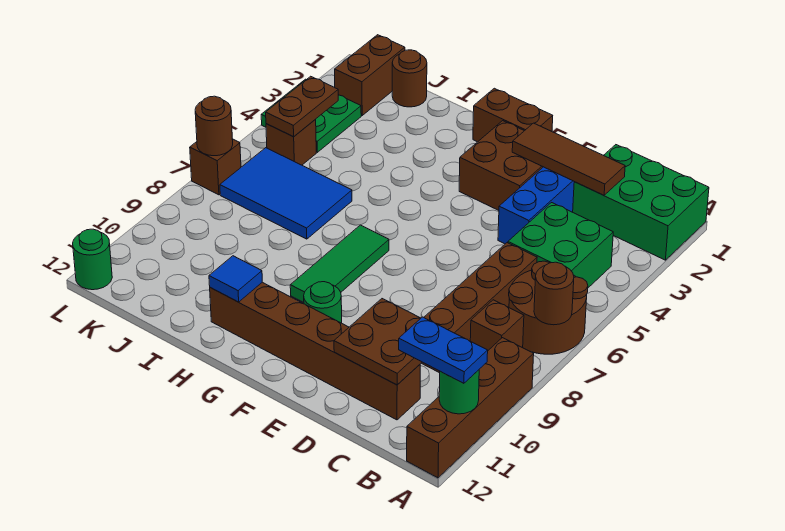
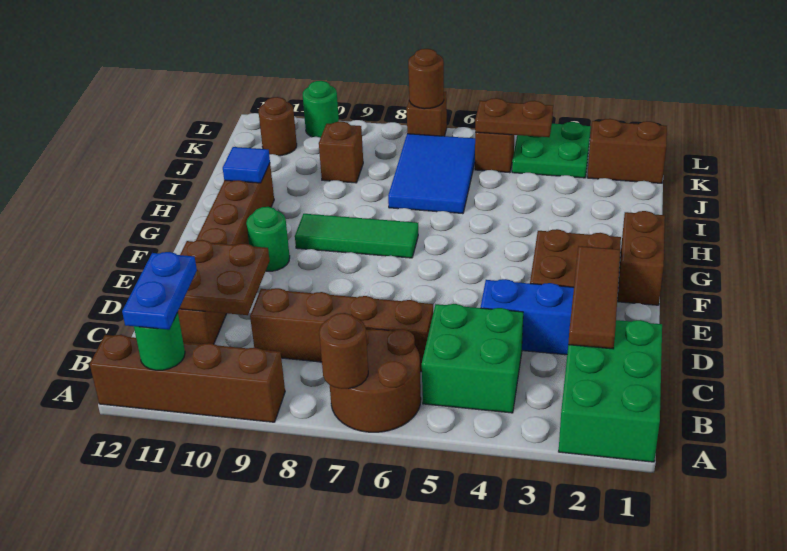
brown brick B8 level 1 -> brown brick J9 level 1
brown round brick J1 level 1 -> brown round brick K11 level 1
green round brick L12 level 1 -> green round brick L10 level 1

